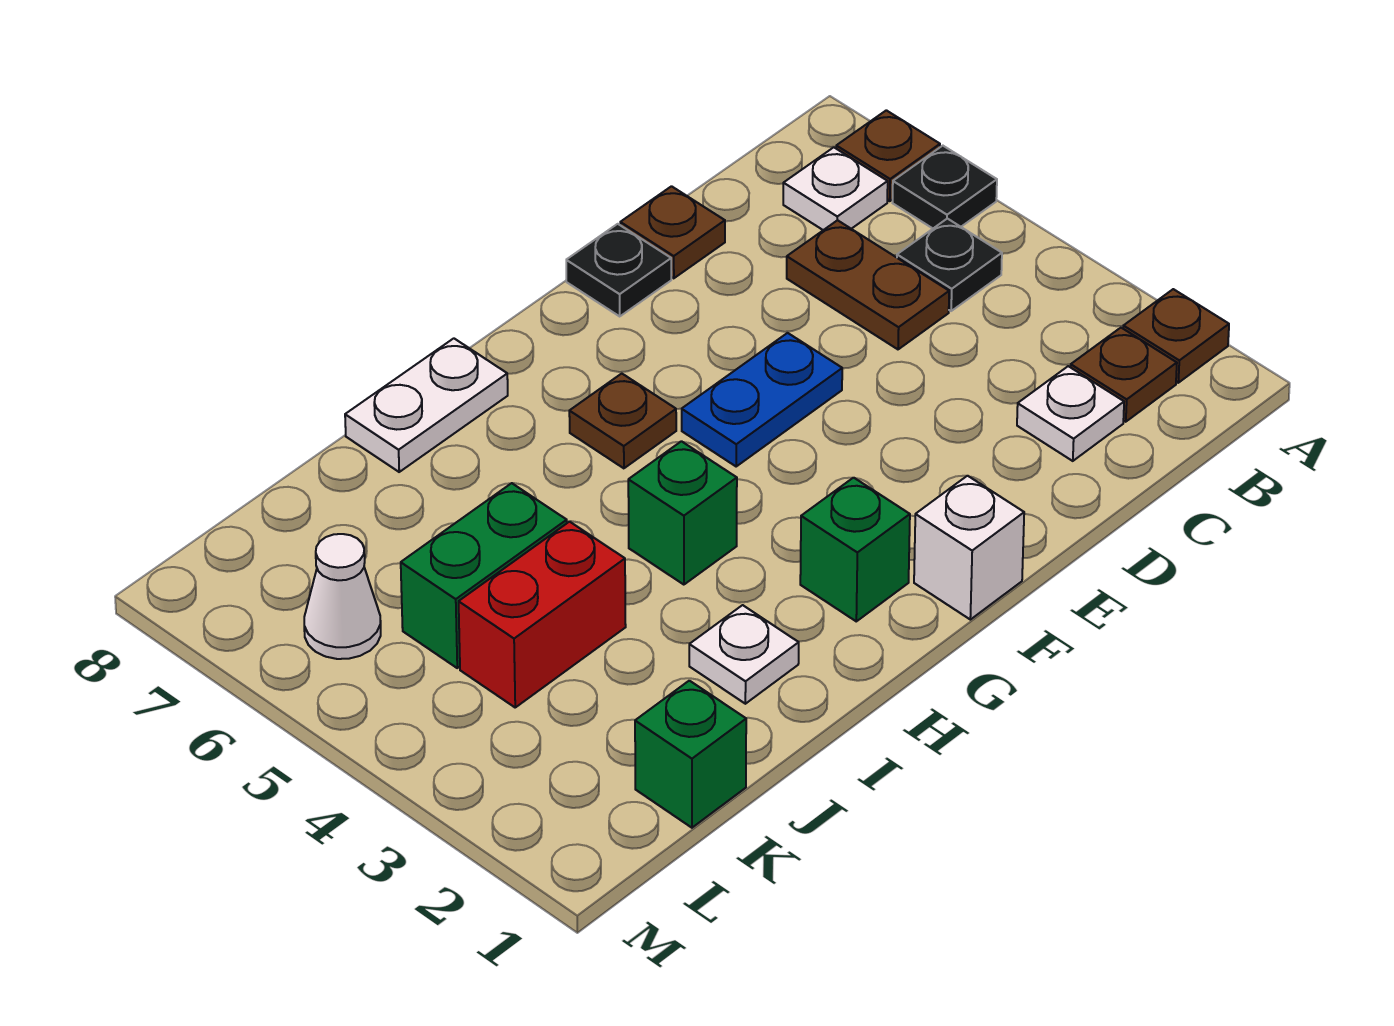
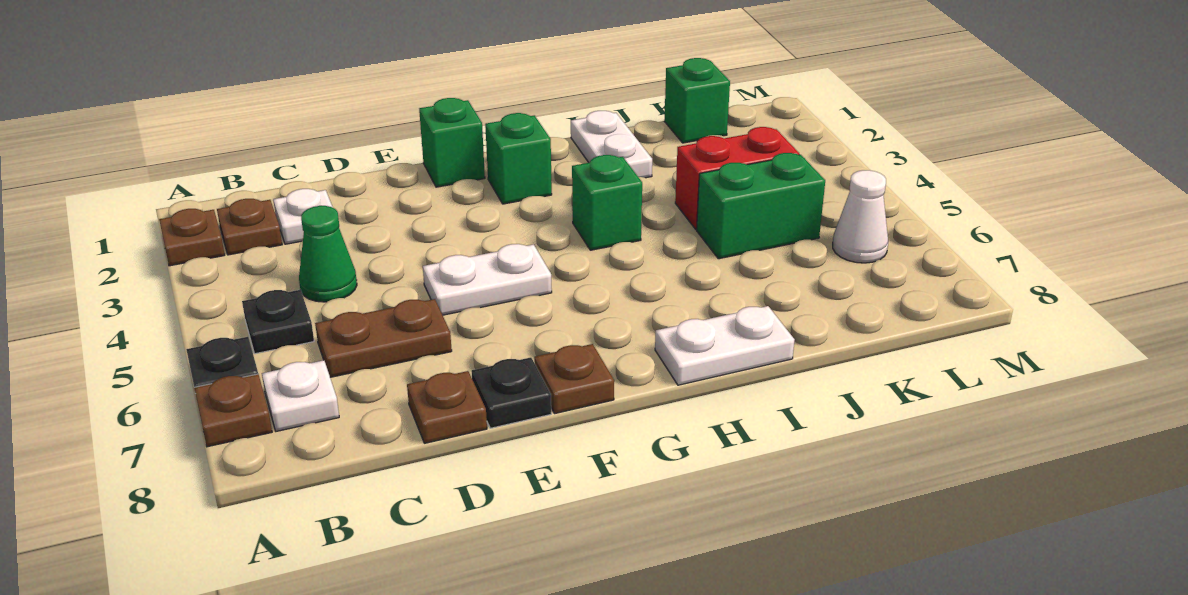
none -> green cone C4 level 1
brown plate C5:C6 level 1 -> brown plate C6:D6 level 1
blue plate E5:F5 level 1 -> white plate E5:F5 level 1
white brick F1 level 1 -> green brick F1 level 1
brown plate G6 level 1 -> brown plate F8 level 1
white plate I2 level 1 -> white plate I1:I2 level 1

